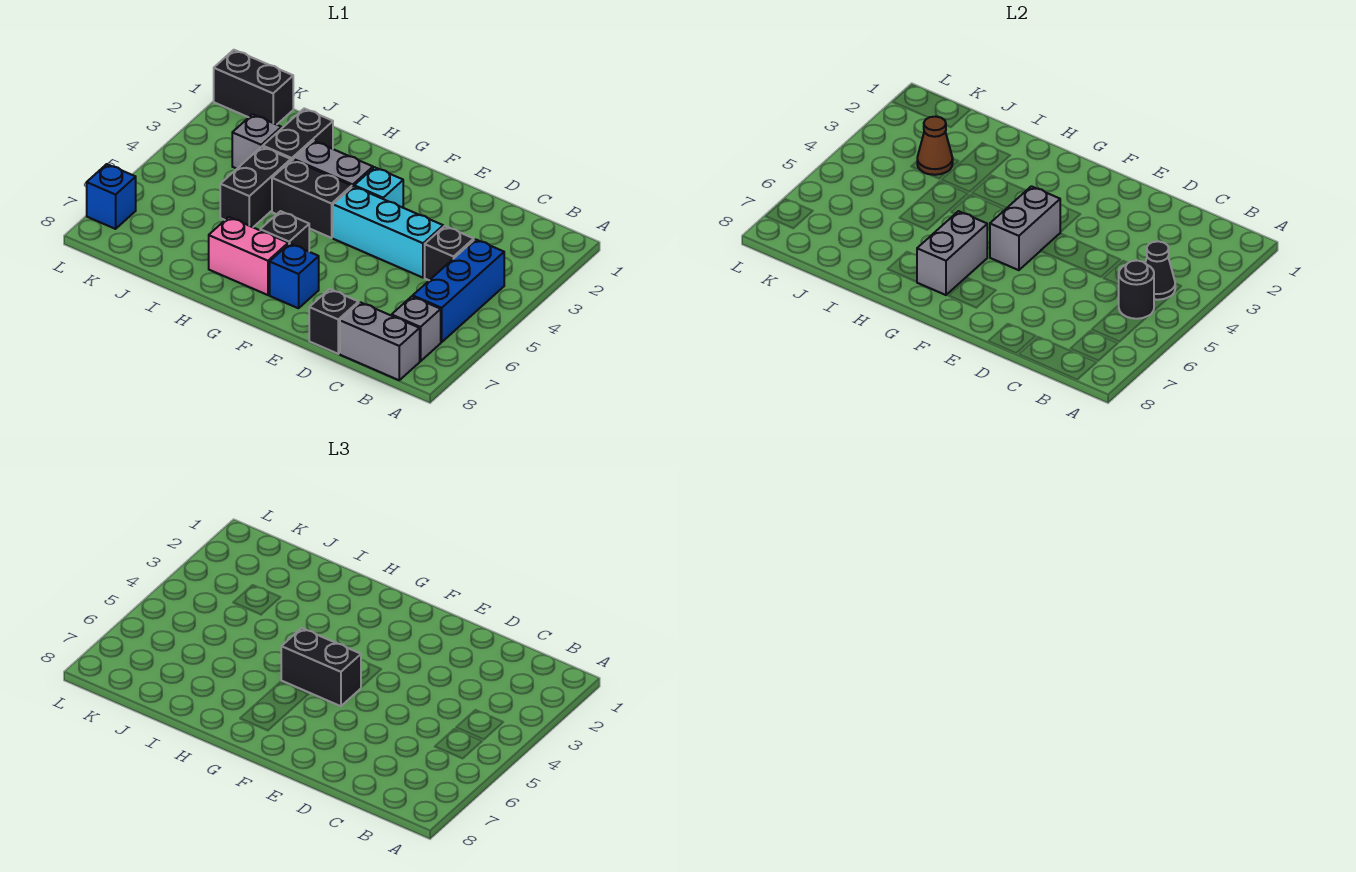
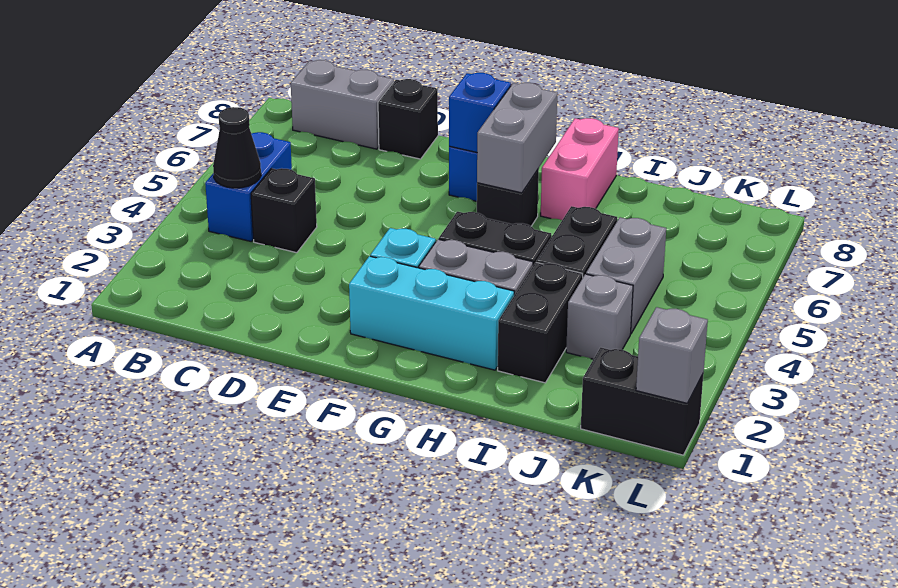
blue brick B4:B6 level 1 -> blue brick B4:B5 level 1
black round brick B5 level 2 -> none
grey brick B7 level 1 -> grey brick L1 level 2
cyan brick D4:F4 level 1 -> cyan brick F2:H2 level 1
grey brick F4:F5 level 2 -> grey brick J4:J5 level 1
black brick F5:G5 level 3 -> none
pink brick G7:H7 level 1 -> pink brick H7:H8 level 1
brown cone J3 level 2 -> none
blue brick L7 level 1 -> blue brick F7 level 2

